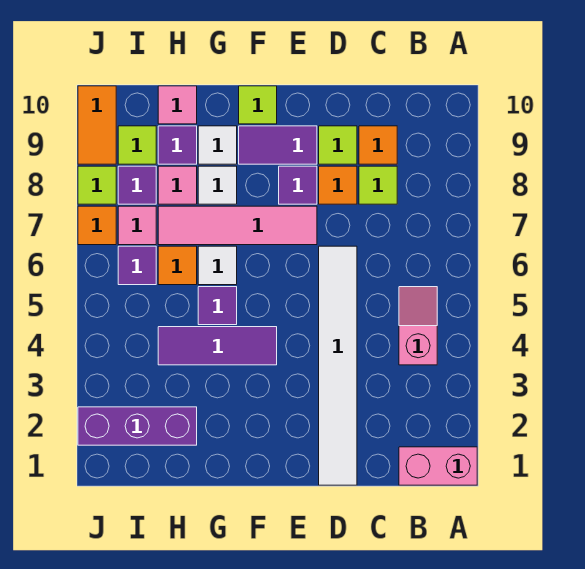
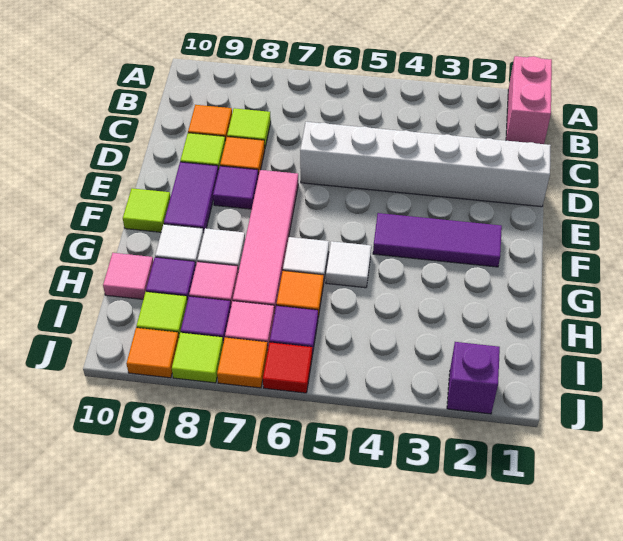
pink slope B4:B5 level 1 top 4 -> none
white tile D1:D6 level 1 -> white brick D1:D6 level 1
purple tile F4:H4 level 1 -> purple tile F2:F4 level 1
purple tile G5 level 1 -> white tile G5 level 1
purple brick H2:J2 level 1 -> purple brick J2 level 1
none -> red tile J6 level 1
orange tile J9:J10 level 1 -> orange tile J9 level 1

